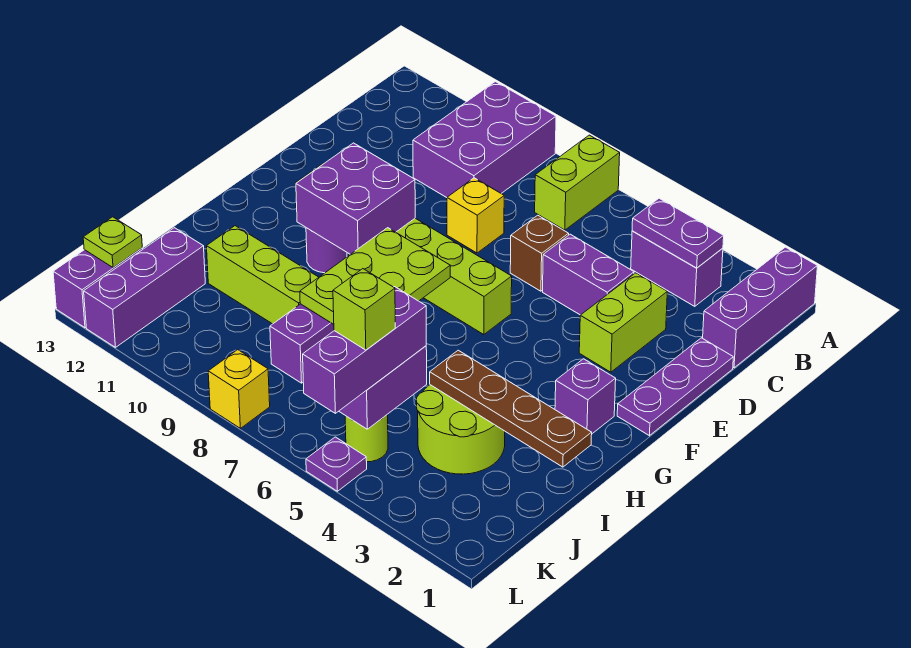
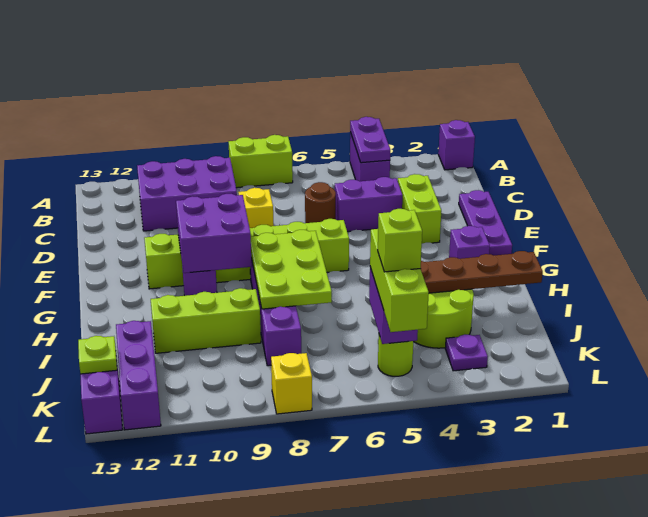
purple brick A1:C1 level 1 -> purple brick A1 level 1
lime brick A7:B7 level 1 -> lime brick A7:A8 level 1
purple brick A9:C10 level 1 -> purple brick B9:C11 level 1
purple brick B3:B4 level 1 -> purple brick A4:B4 level 1
purple plate B3:B4 level 2 -> purple plate A4:B4 level 2
brown brick D6 level 1 -> brown round brick D6 level 1
purple brick J5:L5 level 3 -> lime brick J5:L5 level 3
purple plate L5 level 1 -> purple plate K3 level 1

